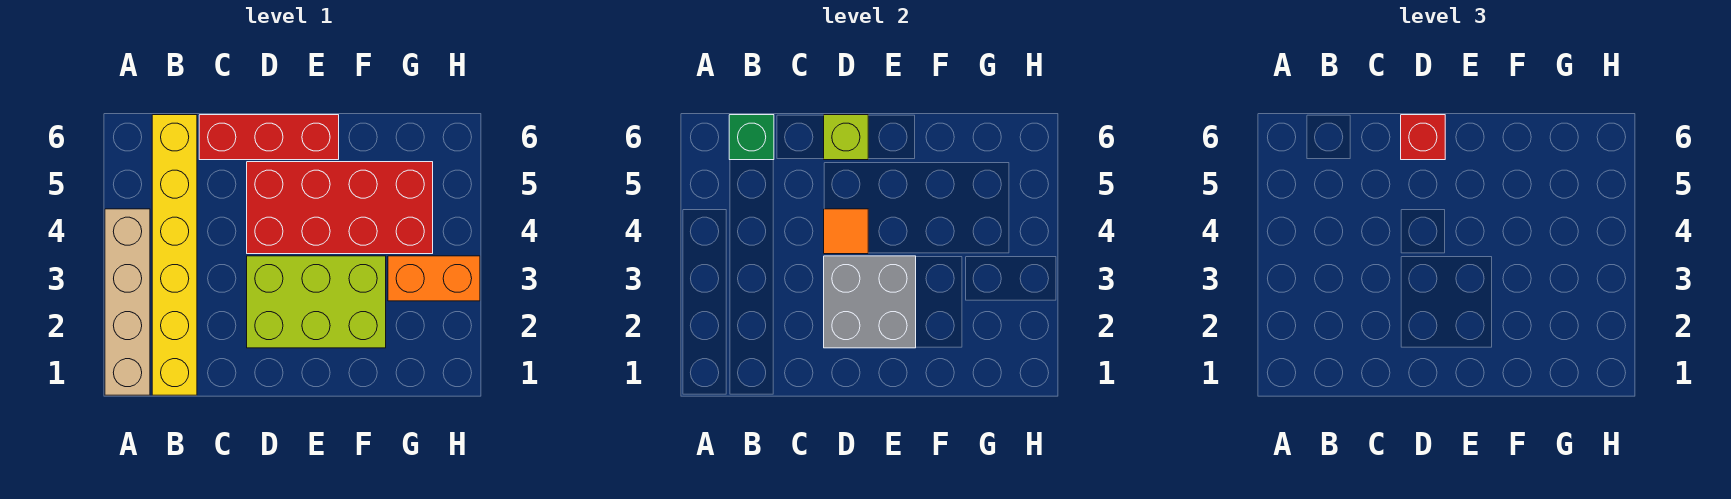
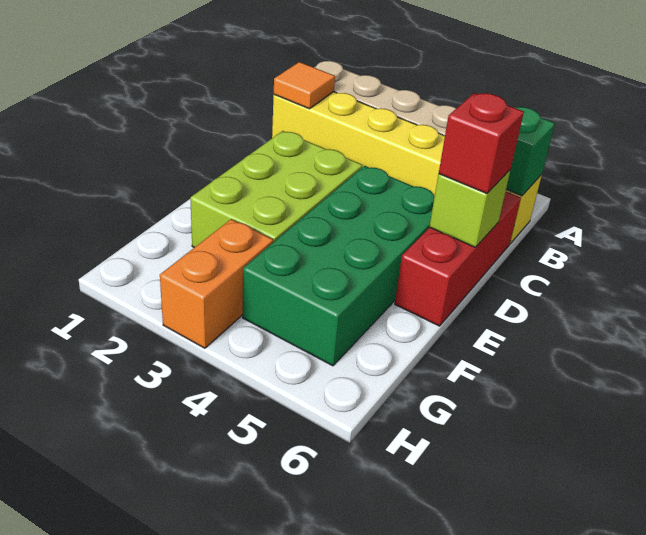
grey brick D2:E3 level 2 -> none
red brick D4:G5 level 1 -> green brick D4:G5 level 1
orange tile D4 level 2 -> orange tile B1 level 2

